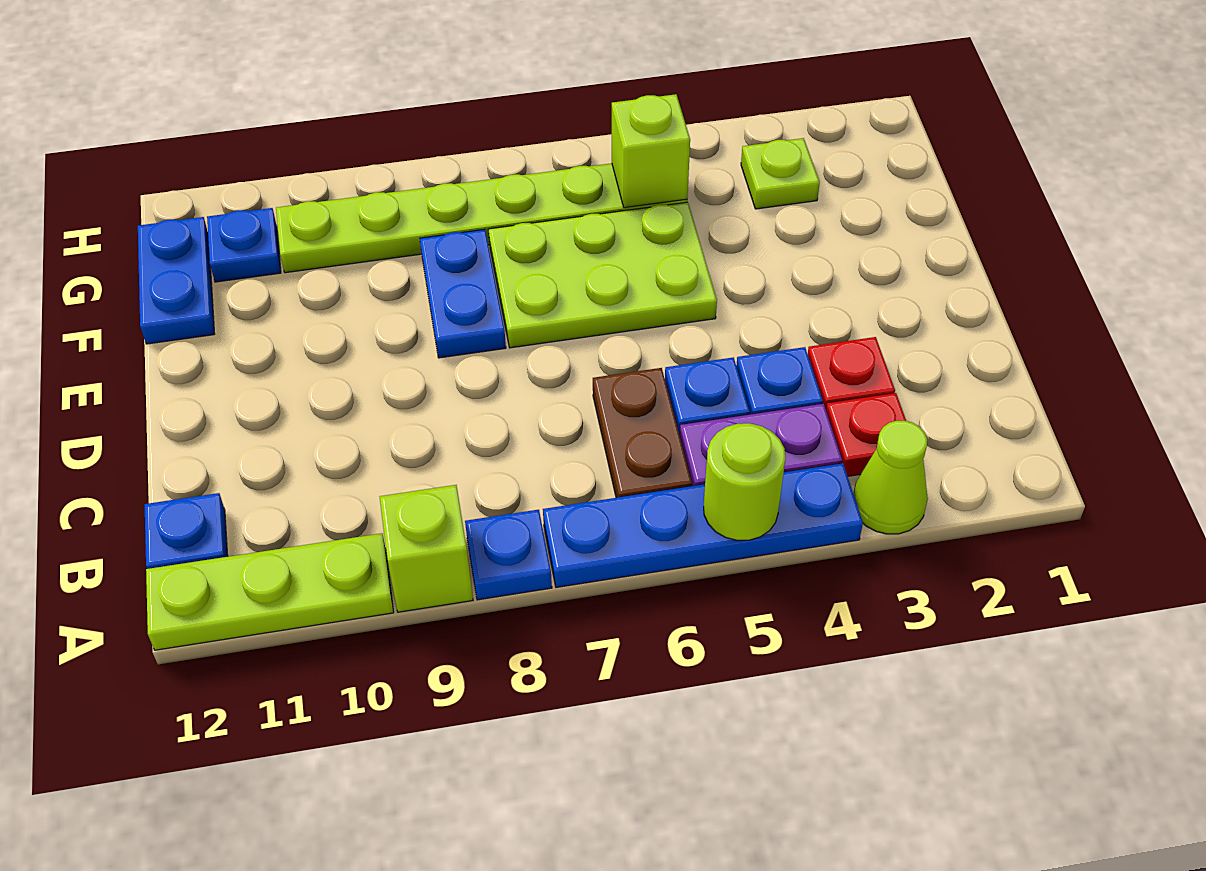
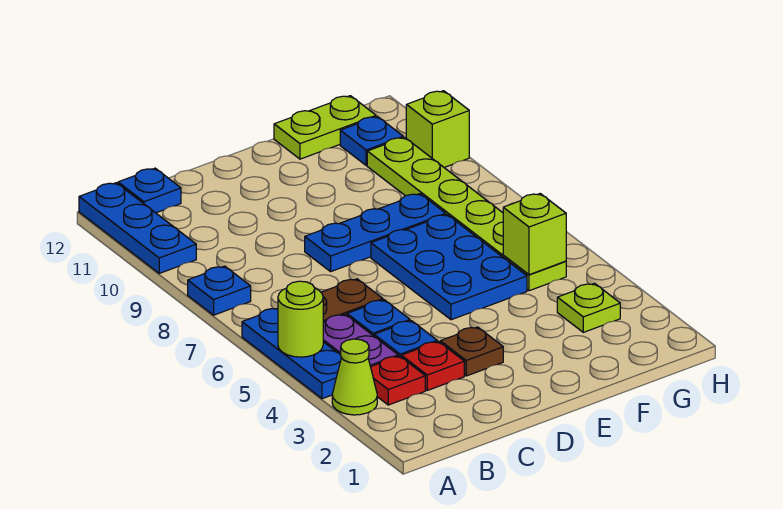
blue plate A4:A7 level 1 -> blue plate A4:A6 level 1
lime brick A9 level 1 -> lime brick H10 level 1
lime plate A10:A12 level 1 -> blue plate A10:A12 level 1
none -> brown plate D3 level 1
lime plate E5:F7 level 1 -> blue plate E5:F7 level 1
blue plate E8:F8 level 1 -> blue plate D8:F8 level 1
blue plate F12:G12 level 1 -> lime plate F12:G12 level 1

